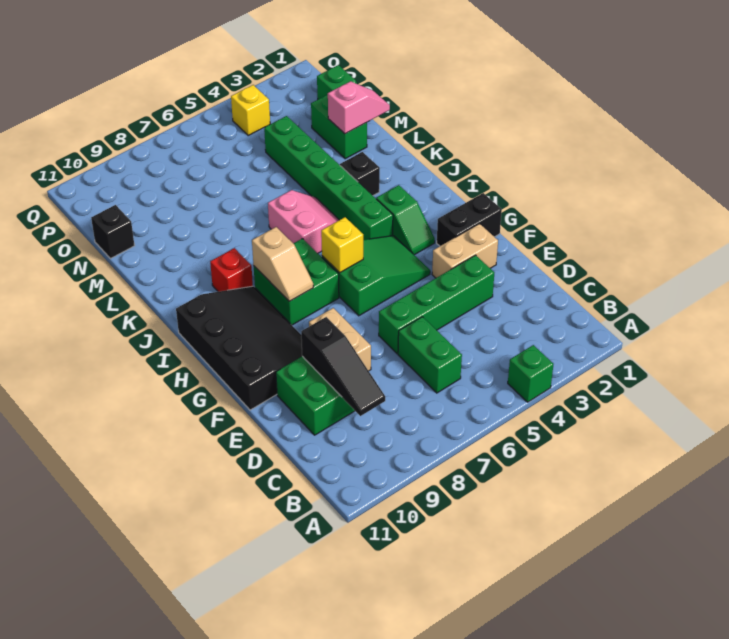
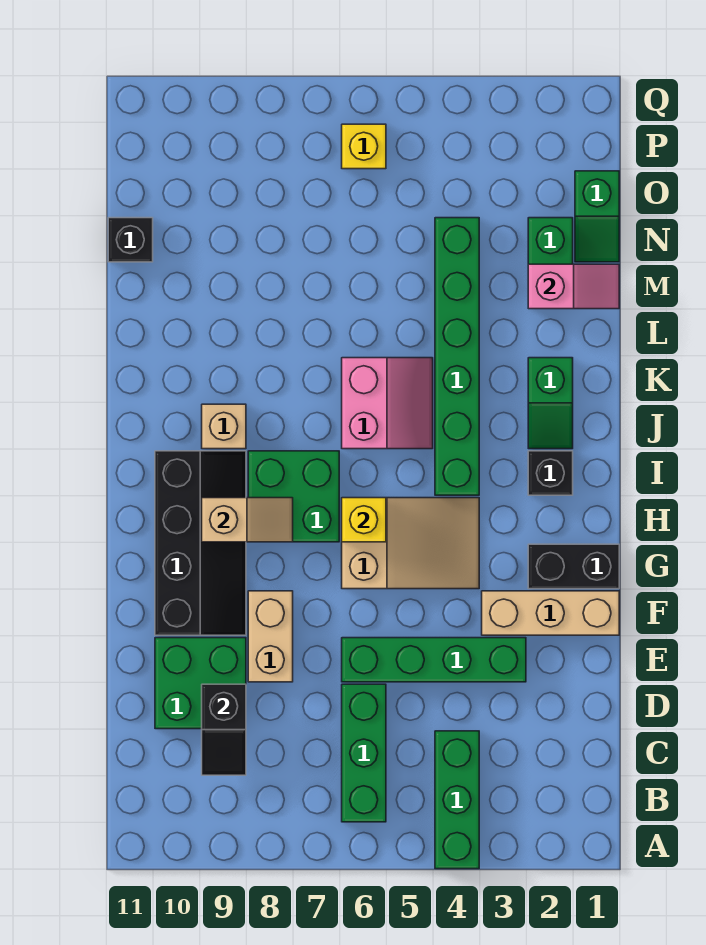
green brick A4 level 1 -> green brick A4:C4 level 1
green brick C6:D6 level 1 -> green brick B6:D6 level 1
black slope C9:E9 level 2 top E -> black slope C9:D9 level 2 top D
tan brick F2:F3 level 1 -> tan brick F1:F3 level 1
black slope F9:I11 level 1 top 11 -> black slope F9:I10 level 1 top 10
green slope G4:H6 level 1 top 6 -> tan slope G4:H6 level 1 top 6
green slope H3:I3 level 1 top I -> green slope J2:K2 level 1 top K
tan slope H8:I8 level 2 top I -> tan slope H8:H9 level 2 top 9
red brick J9 level 1 -> tan brick J9 level 1
black brick K3 level 1 -> black brick I2 level 1
yellow brick P4 level 1 -> yellow brick P6 level 1

